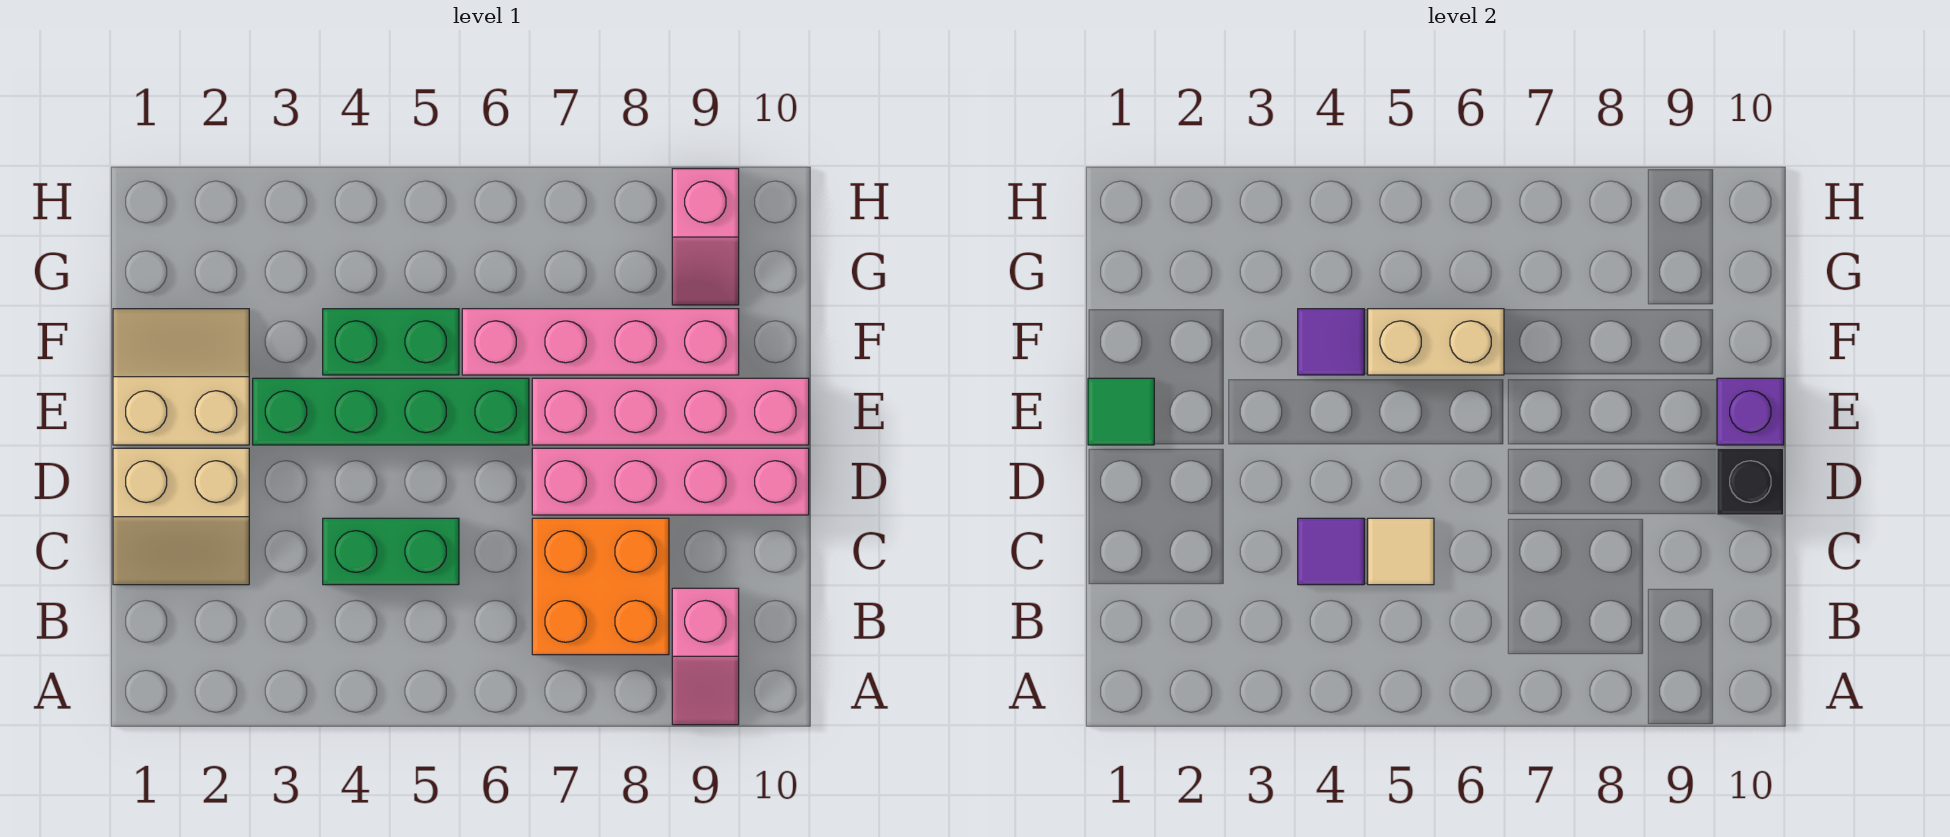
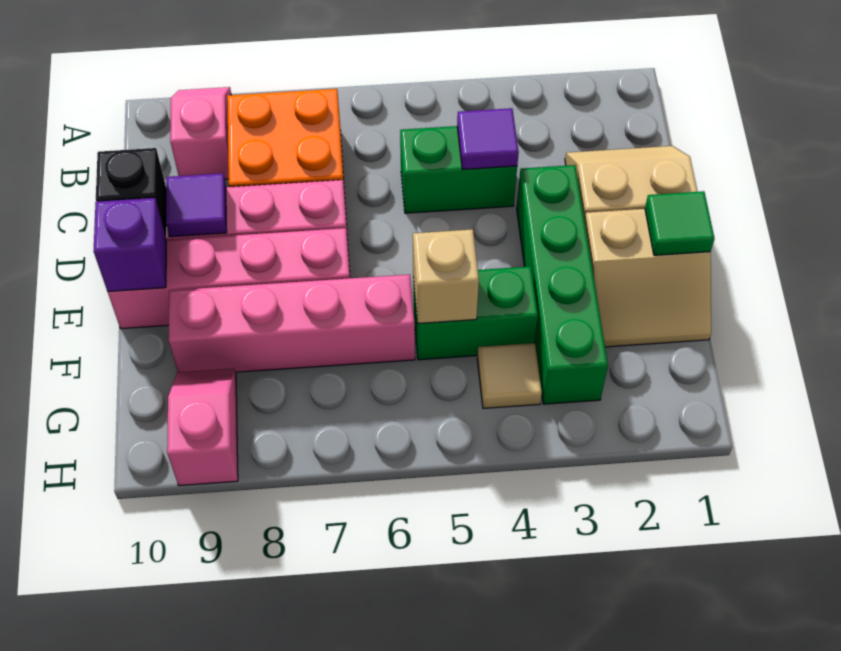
tan tile C5 level 2 -> tan tile G4 level 1
green brick E3:E6 level 1 -> green brick D3:G3 level 1
purple tile F4 level 2 -> purple tile D9 level 2
tan brick F5:F6 level 2 -> tan brick F5 level 2

